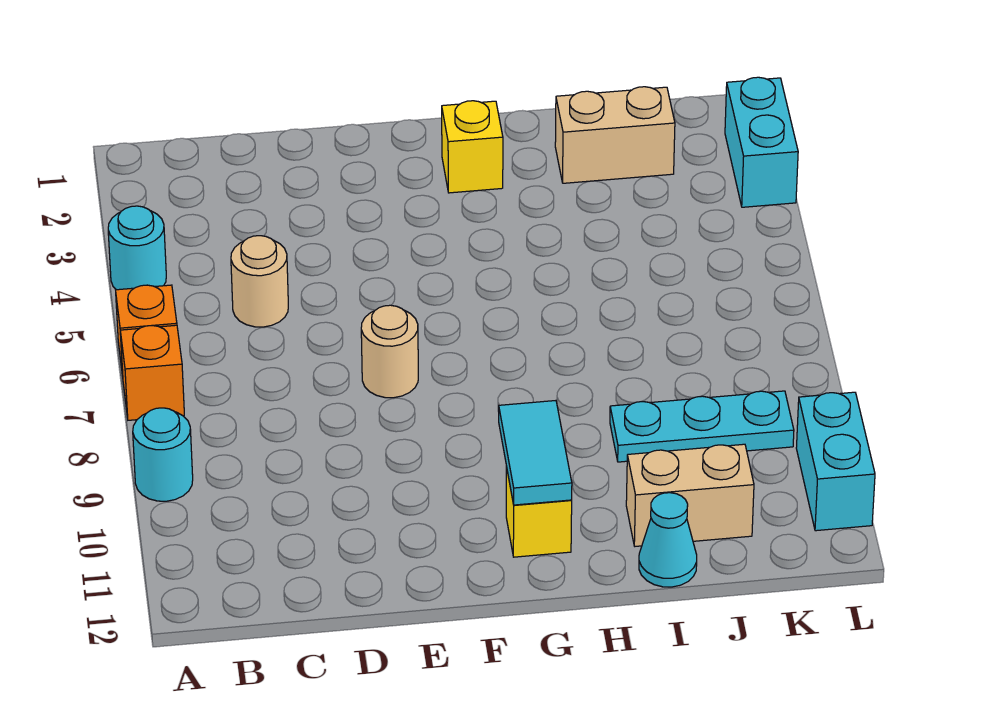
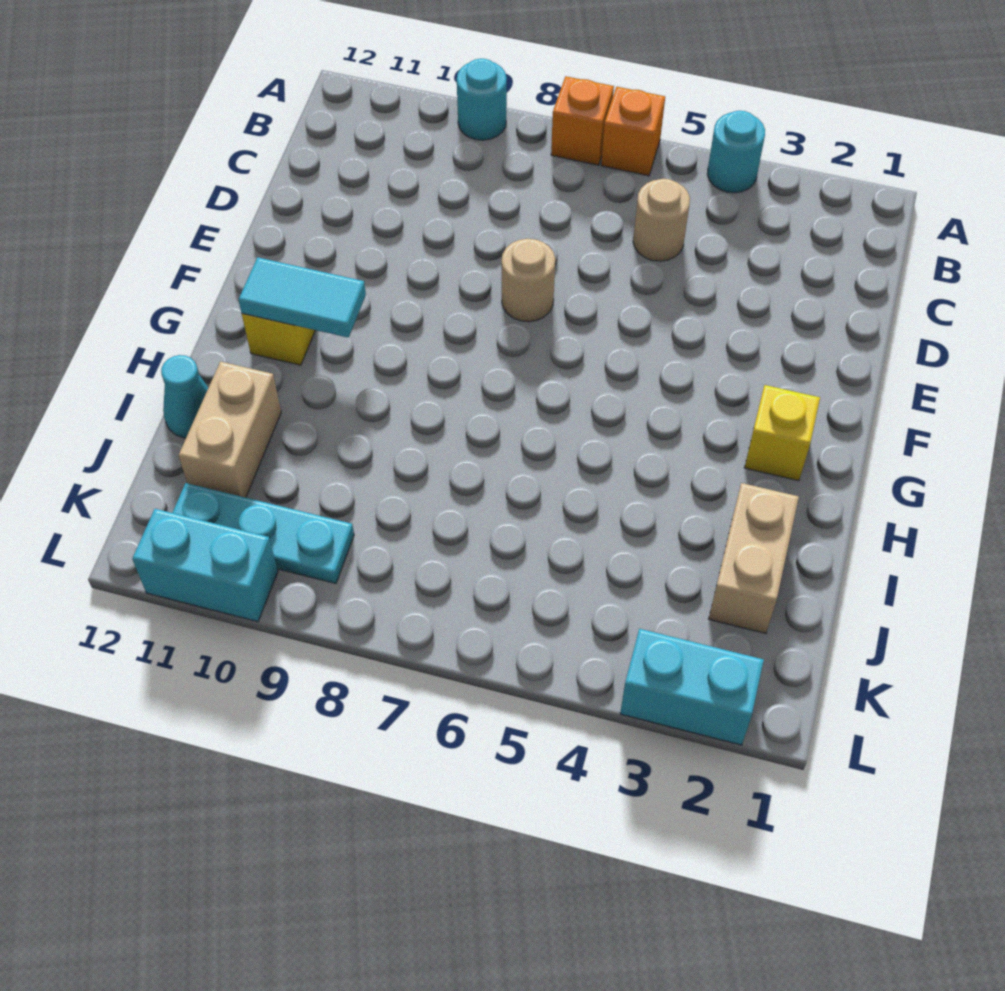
cyan plate I9:K9 level 1 -> cyan plate K9:K11 level 1

